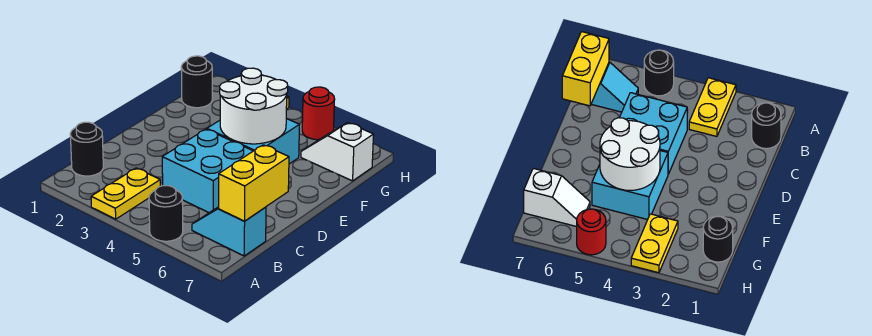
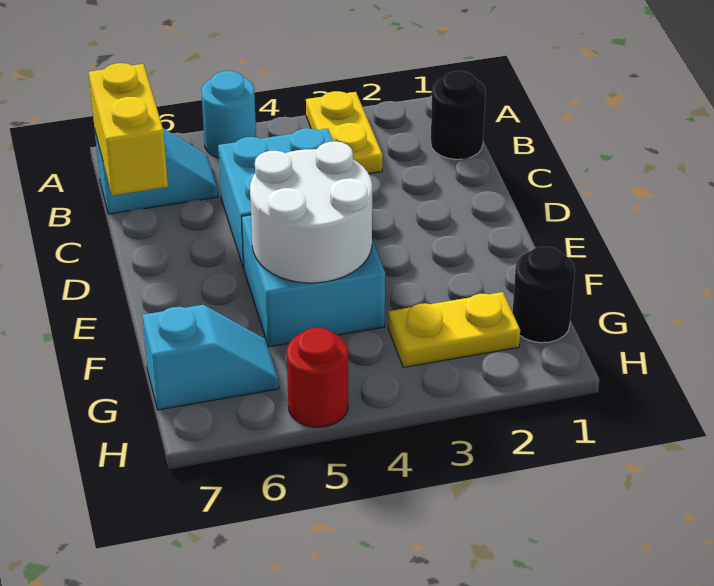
black round brick A5 level 1 -> cyan round brick A5 level 1
yellow plate G3:H3 level 1 -> yellow plate G2:G3 level 1
white slope G6:G7 level 1 top 7 -> cyan slope G6:G7 level 1 top 7

